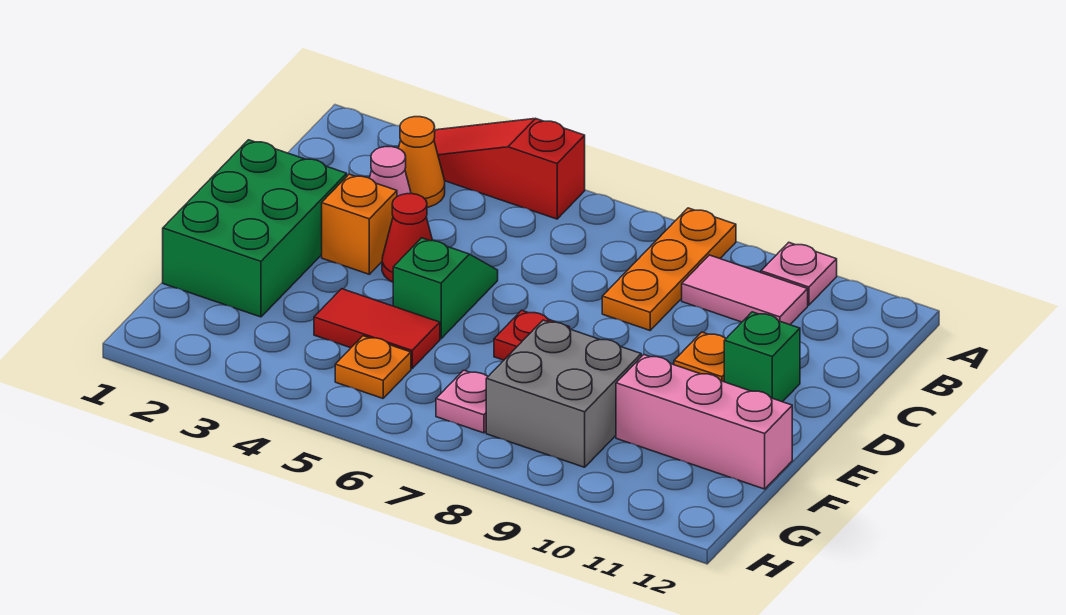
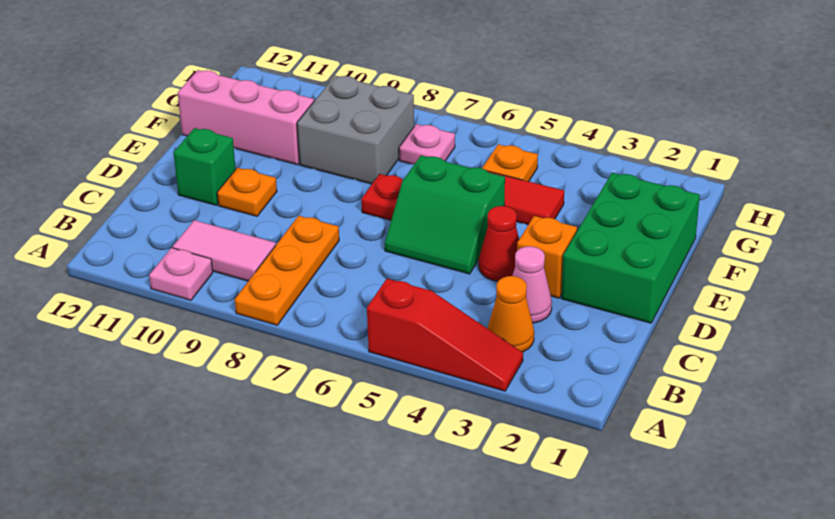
green slope D5:E5 level 1 top E -> green slope D5:E6 level 1 top E

